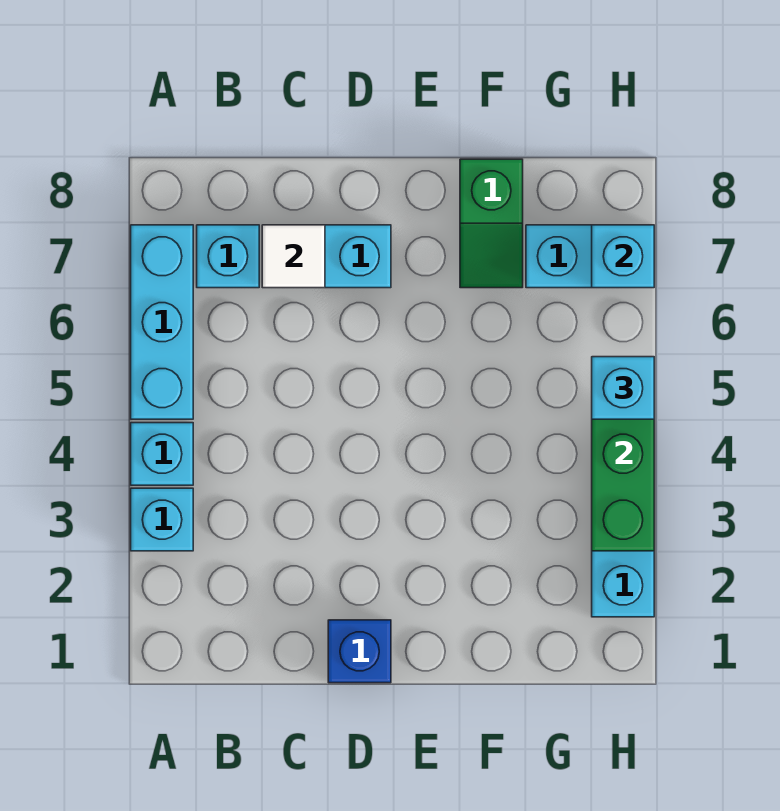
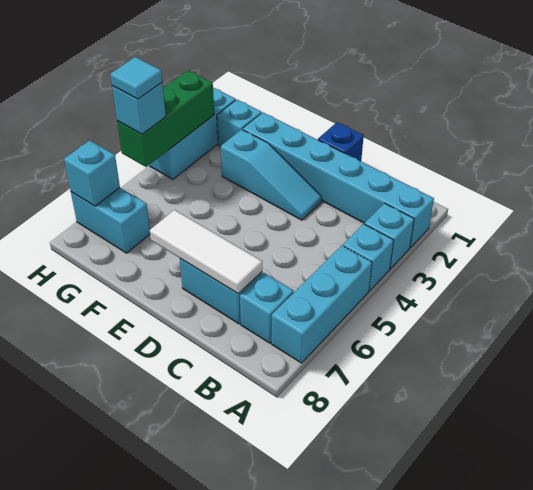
none -> cyan brick A2:F2 level 1
white tile C7 level 2 -> white tile C7:E7 level 2
none -> cyan slope D3:F3 level 1 top F
green slope F7:F8 level 1 top 8 -> none
none -> cyan brick G2 level 1
none -> cyan tile H5 level 4

